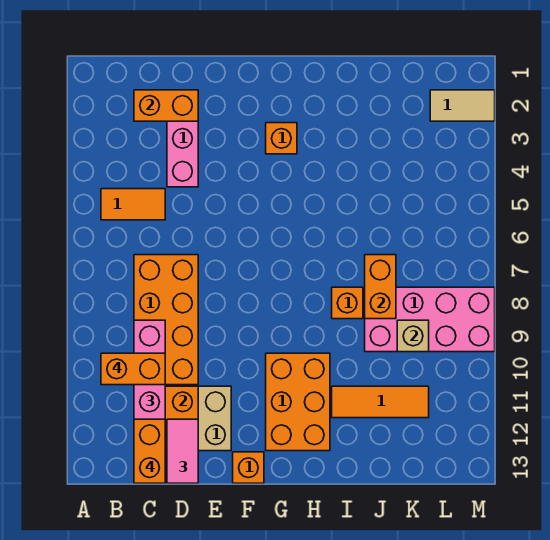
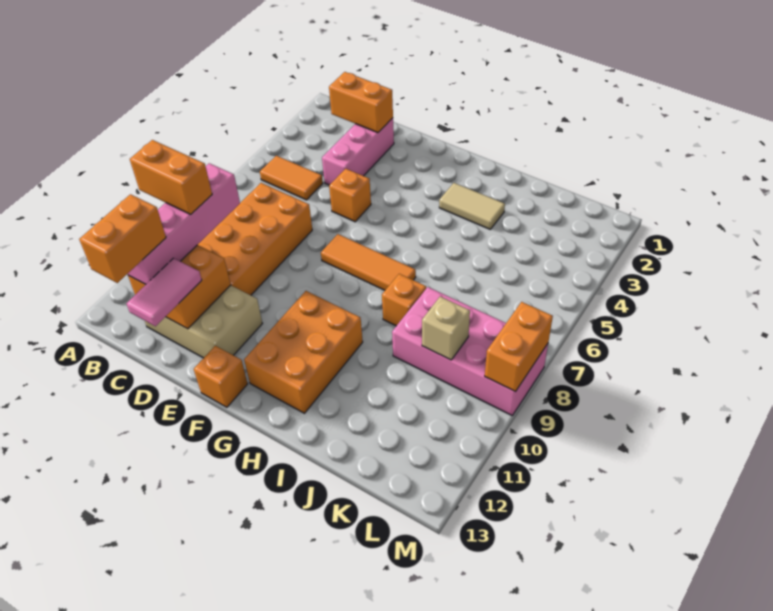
orange brick G3 level 1 -> orange brick E5 level 1
orange tile I11:K11 level 1 -> orange tile F7:H7 level 1
orange brick J7:J8 level 2 -> orange brick M8:M9 level 2
tan tile L2:M2 level 1 -> tan tile H3:I3 level 1

